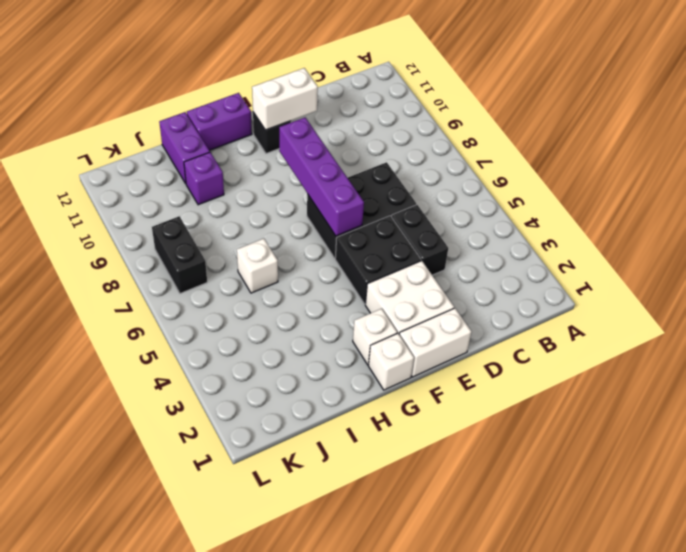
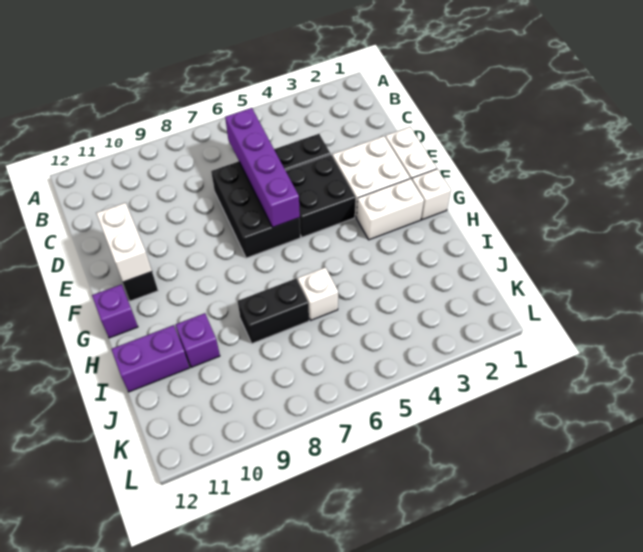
purple brick F6:F9 level 2 -> purple brick C6:F6 level 2
white brick G2 level 1 -> white brick G2:G3 level 1
purple brick G12:H12 level 1 -> purple brick G12 level 1
black brick K7:K8 level 1 -> black brick I7:I8 level 1

